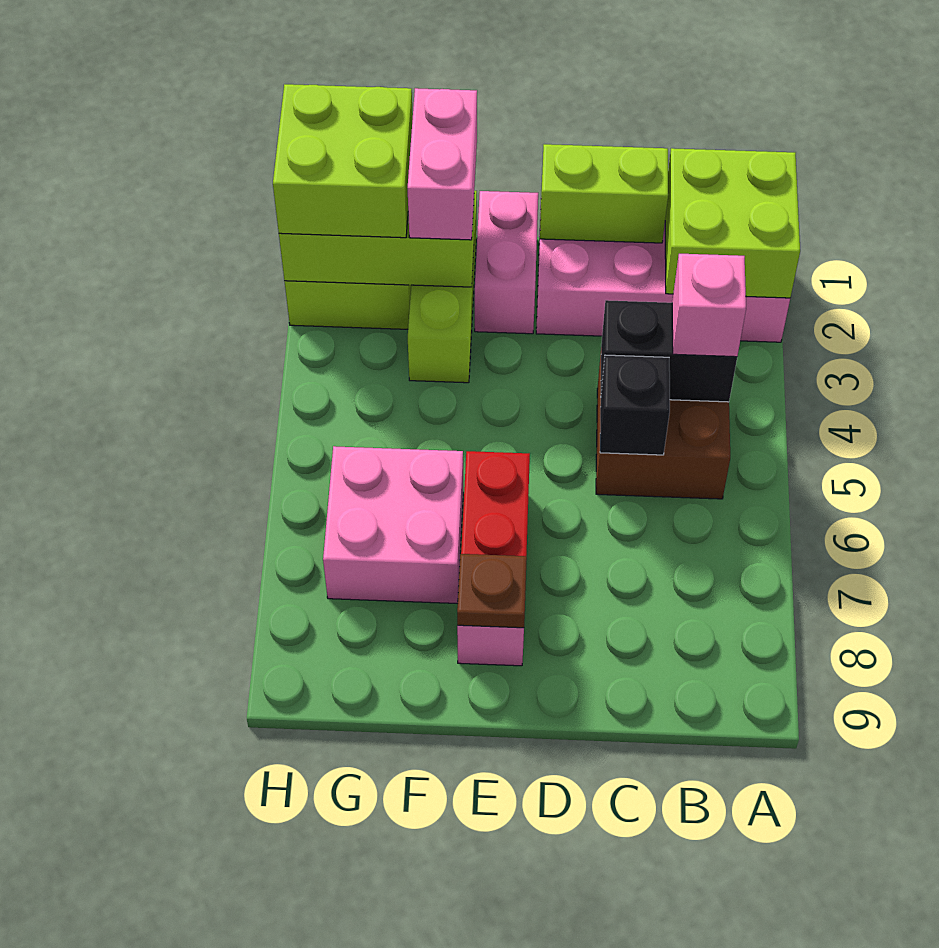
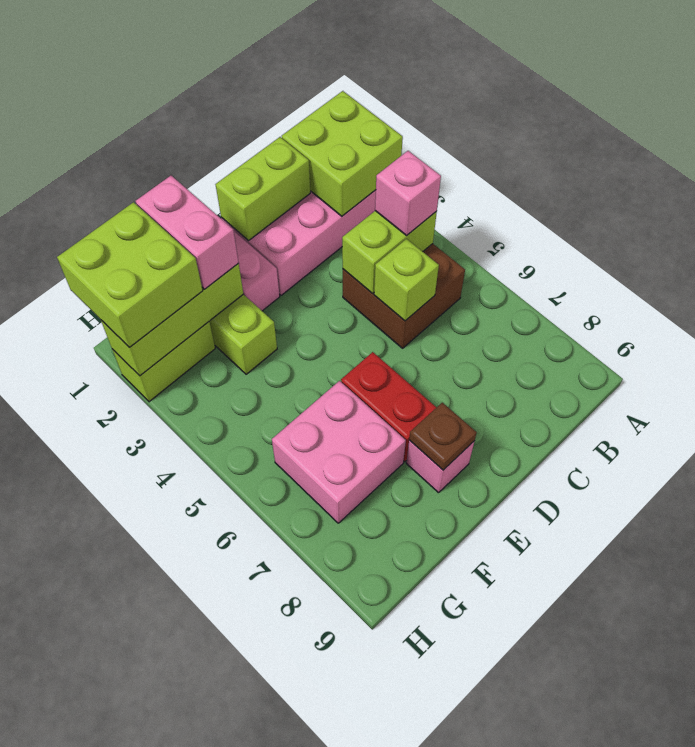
black brick B4:C4 level 2 -> lime brick B4:C4 level 2
black brick C5 level 2 -> lime brick C5 level 2

